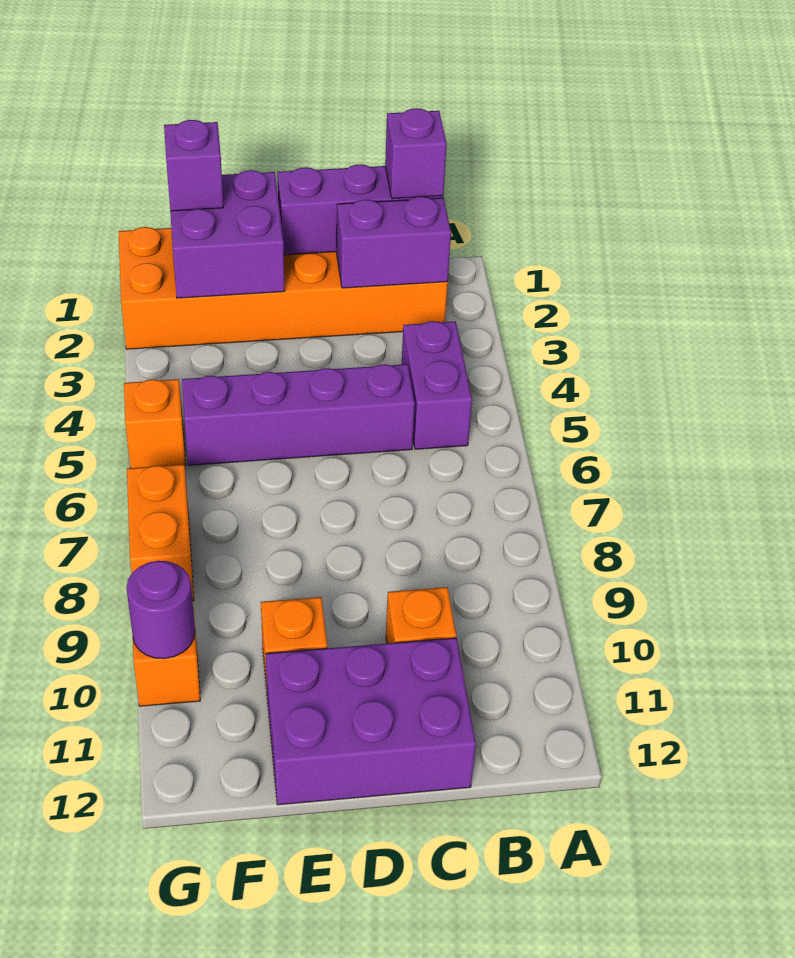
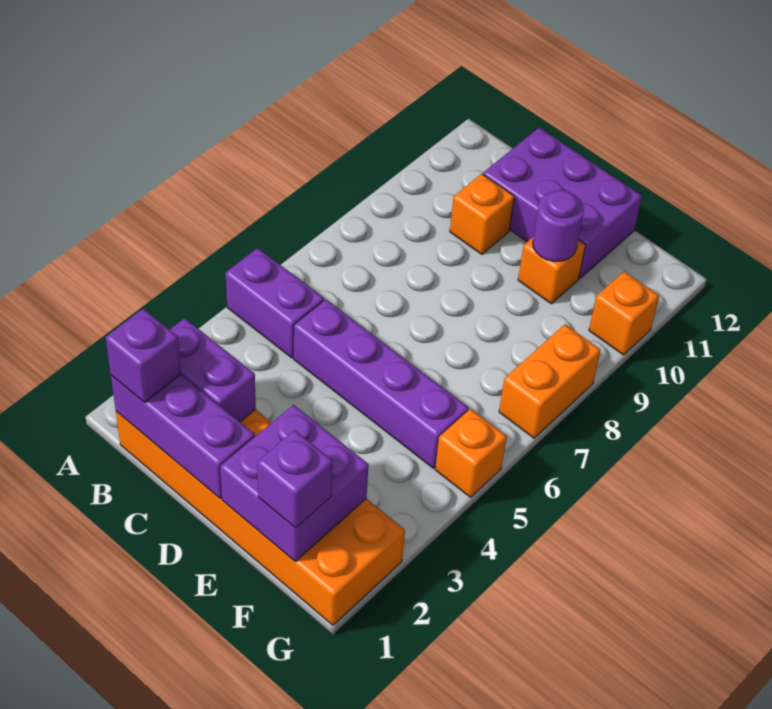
purple brick B4:B5 level 1 -> purple brick A5:B5 level 1
purple round brick G10 level 2 -> purple round brick E10 level 2

